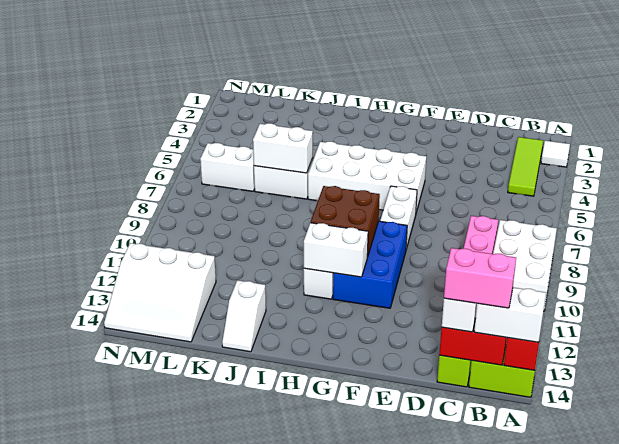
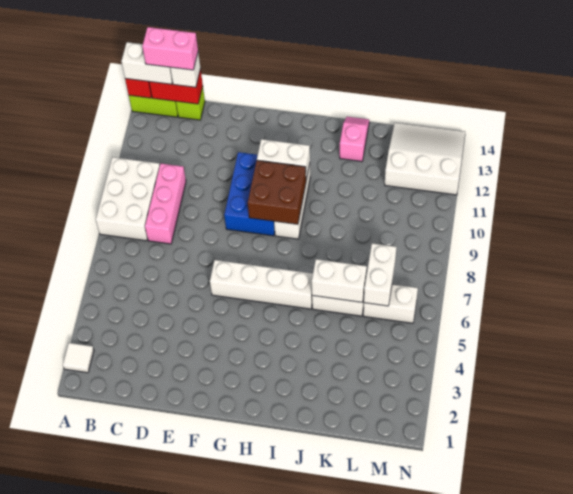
lime tile B2:B4 level 1 -> none
white brick F5:I6 level 1 -> white brick F6:I6 level 1
white brick F7:F8 level 1 -> white brick L6:L7 level 2
white slope J13:J14 level 1 top 13 -> pink slope J13:J14 level 1 top 13

